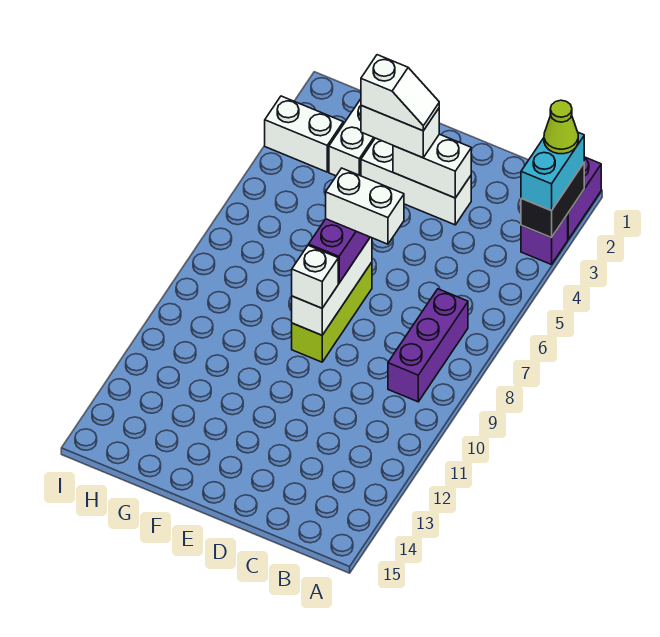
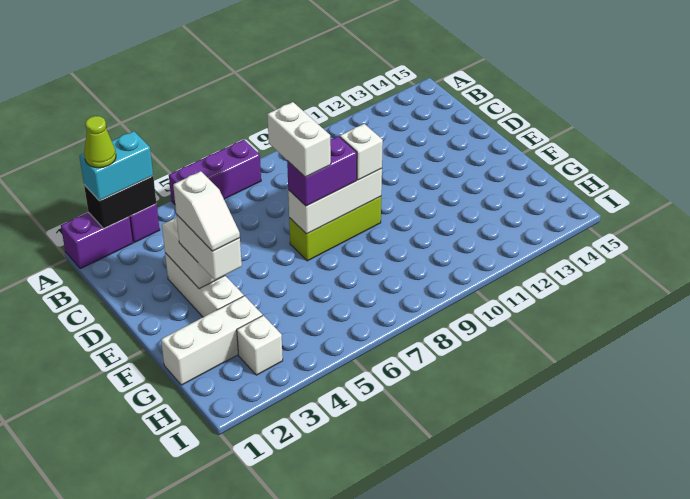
purple brick B7:B9 level 1 -> purple brick A5:A7 level 1
white slope E3:F3 level 4 top F -> white slope E3:F3 level 4 top E
white brick H3:I3 level 1 -> white brick H3 level 1

